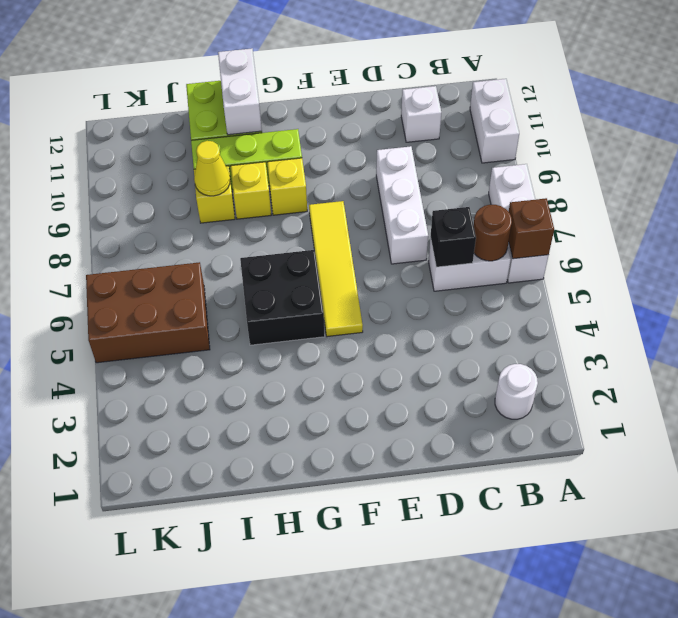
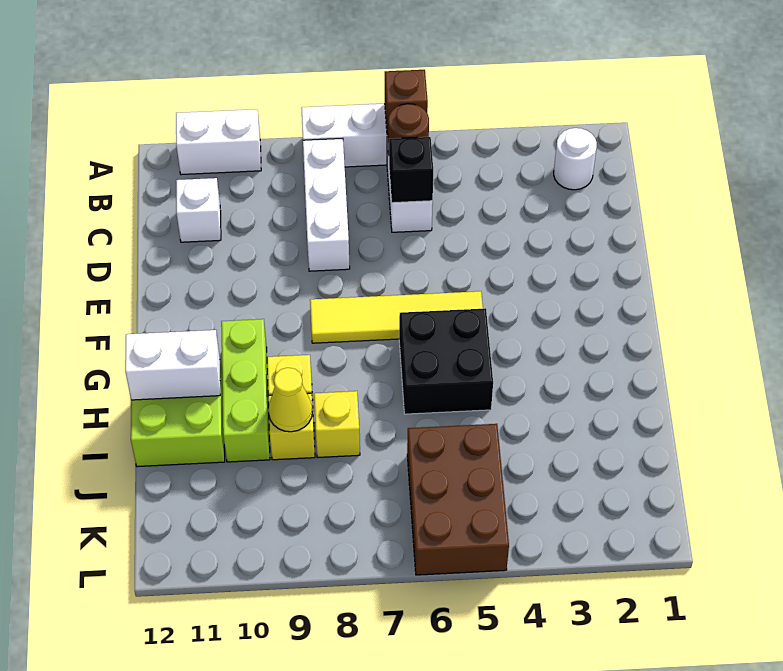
white brick D7:D9 level 1 -> white brick B8:D8 level 1
yellow brick G9 level 1 -> yellow brick I8 level 1

